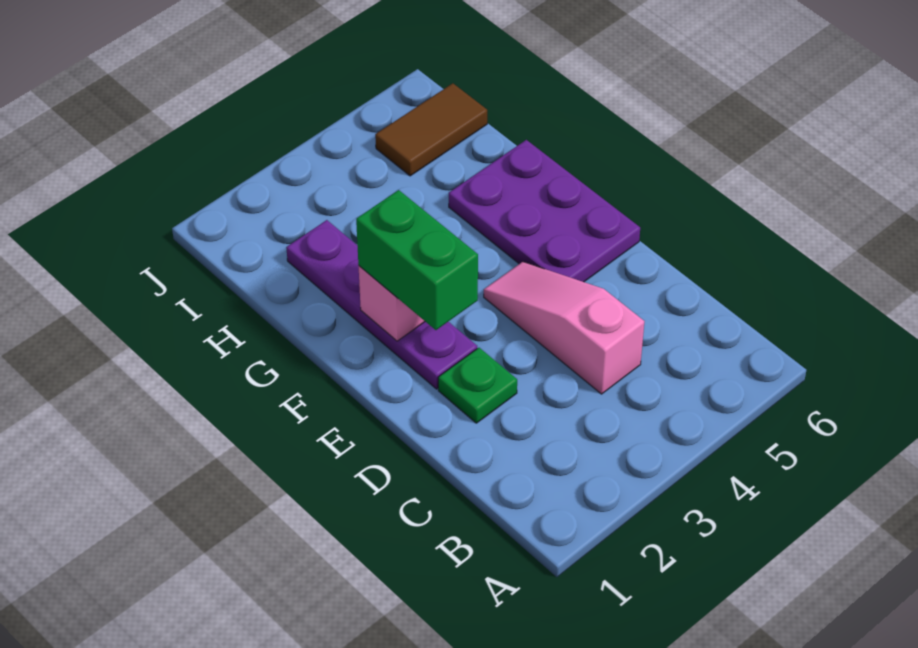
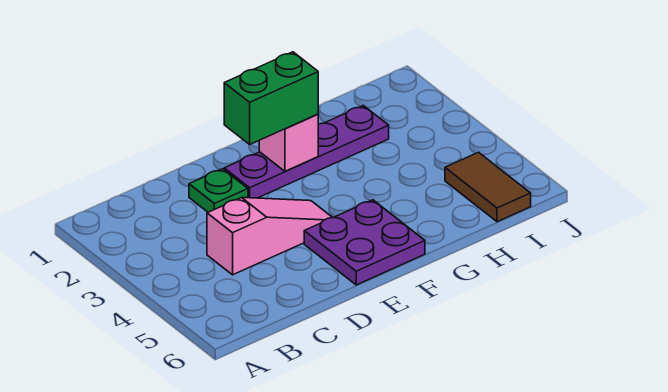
purple plate E5:G6 level 1 -> purple plate E5:F6 level 1

